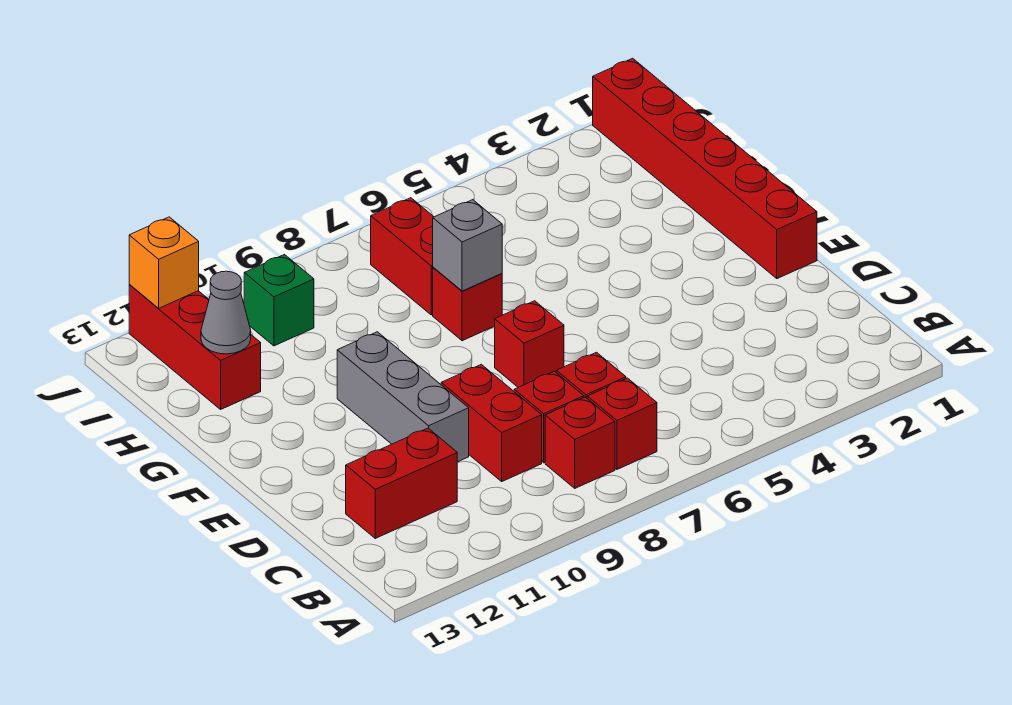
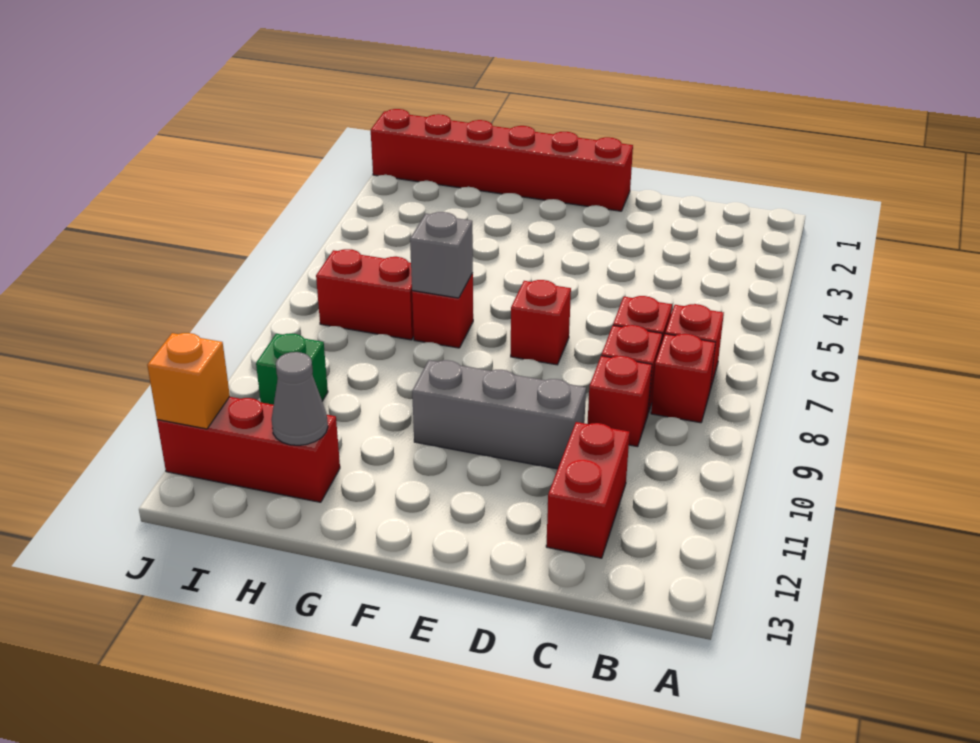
red brick C9:D9 level 1 -> red brick C9 level 1

